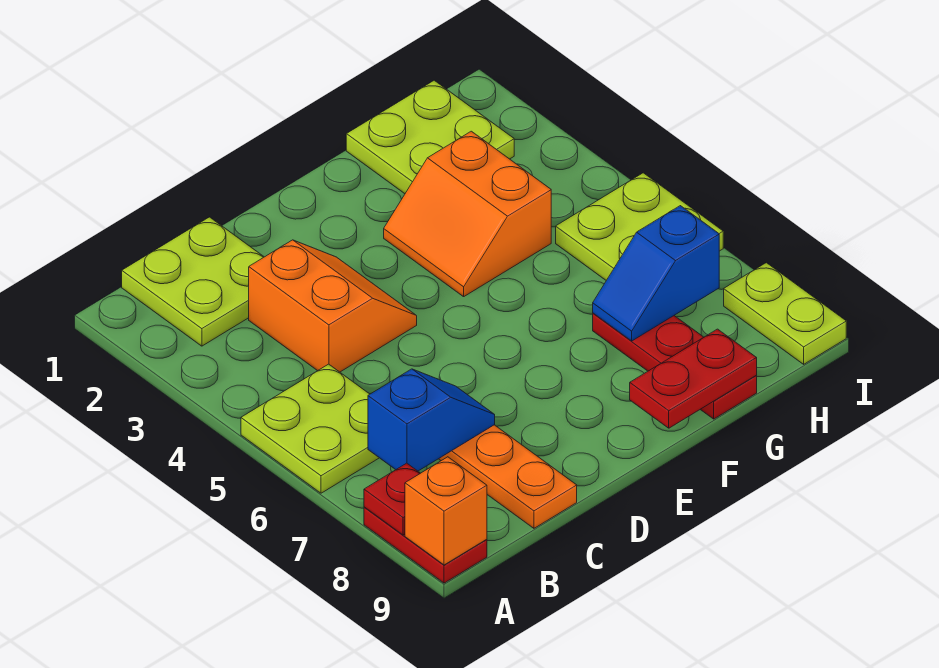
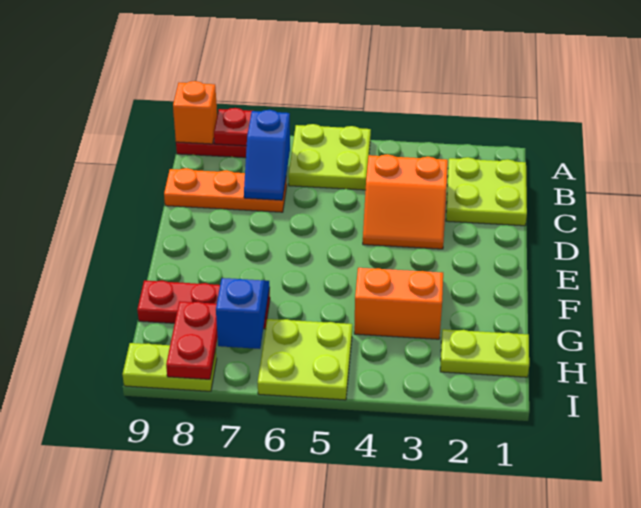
red plate F9:G9 level 2 -> red plate H8:I8 level 2
lime plate G1:H2 level 1 -> lime plate H1:H2 level 1

